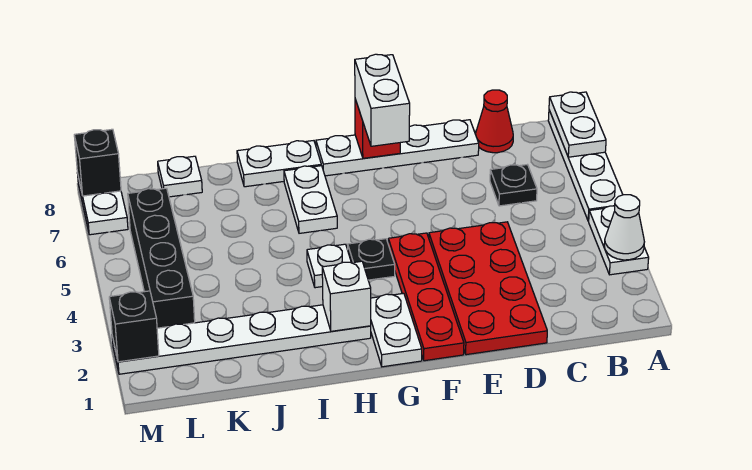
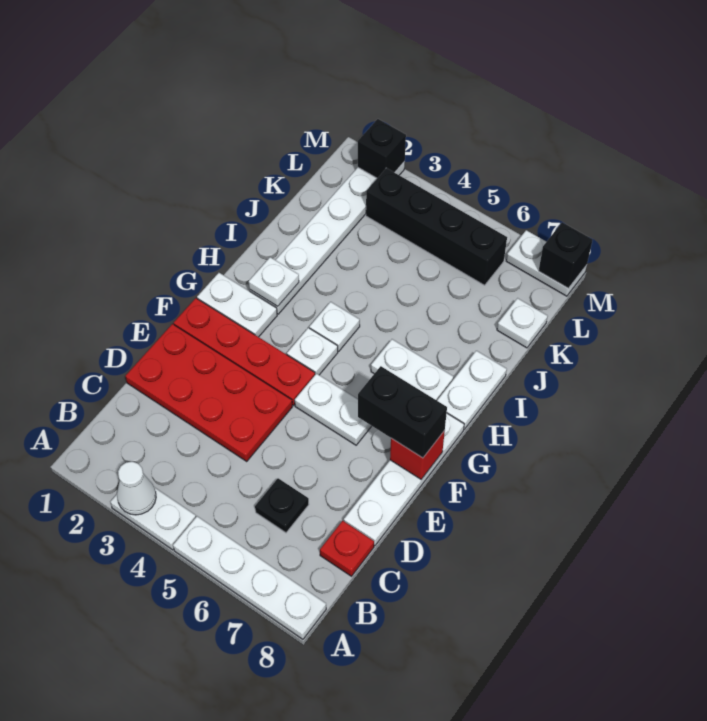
white plate A7:A8 level 2 -> white plate F5:F6 level 1
red cone C8 level 1 -> red plate C8 level 1
white brick F7:F8 level 3 -> black brick F7:F8 level 3
black plate G4 level 1 -> white plate G4 level 1
white brick H2 level 2 -> white plate H2 level 2

